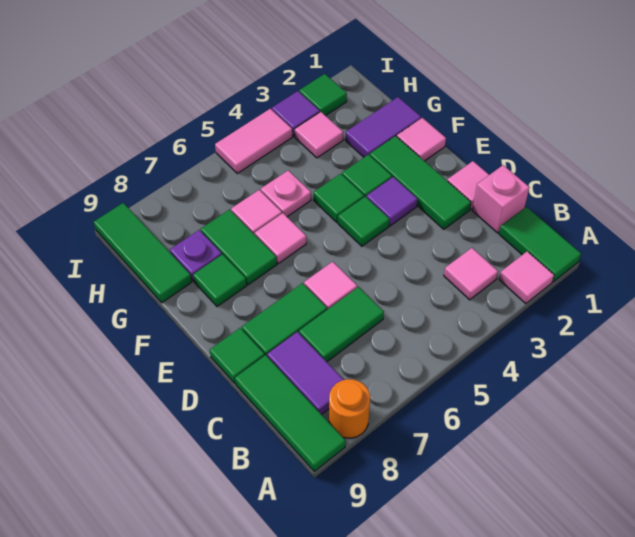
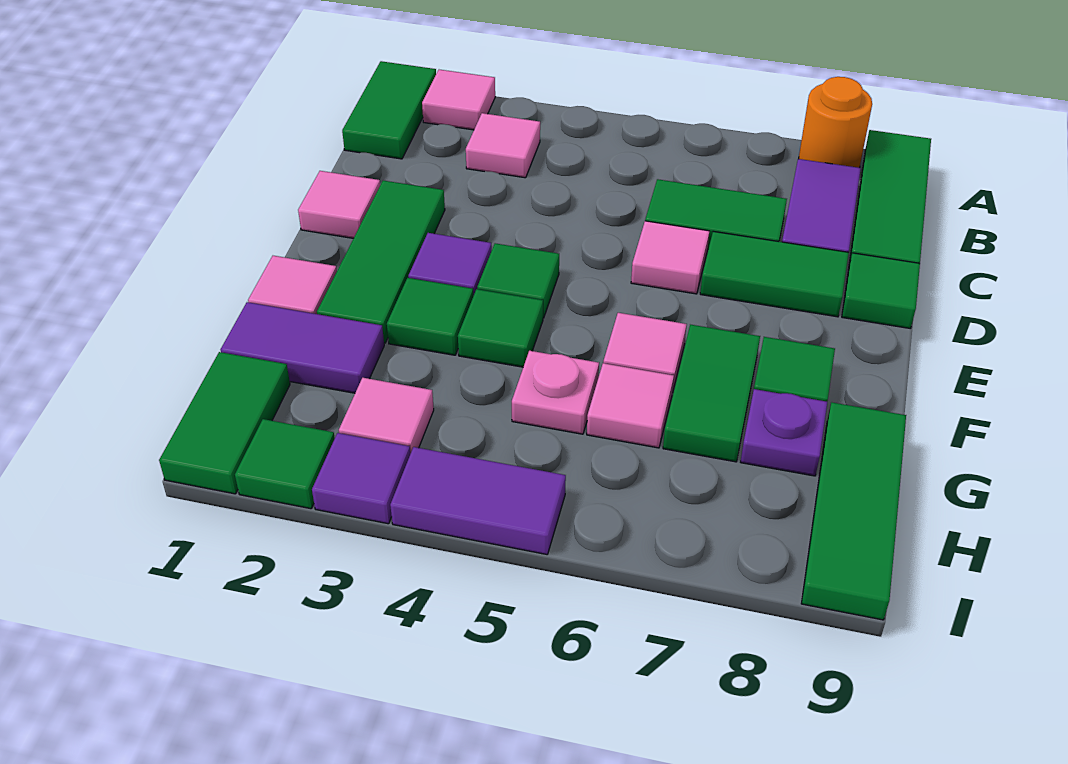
pink brick C1 level 1 -> none
none -> green tile H1:I1 level 1
pink tile I4:I5 level 1 -> purple tile I4:I5 level 1

